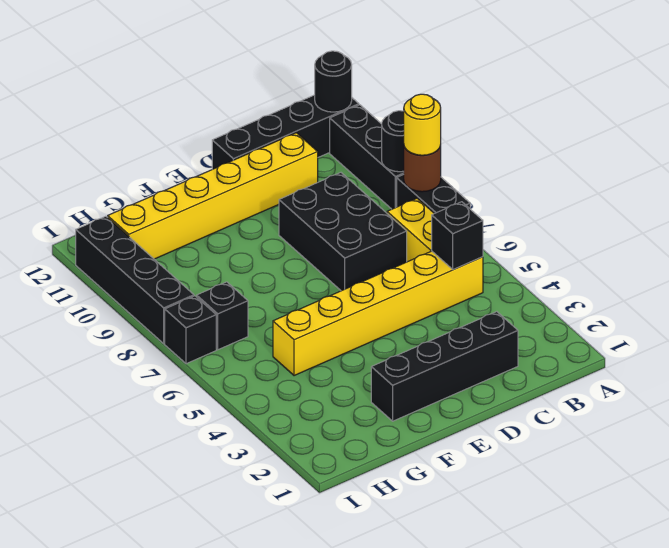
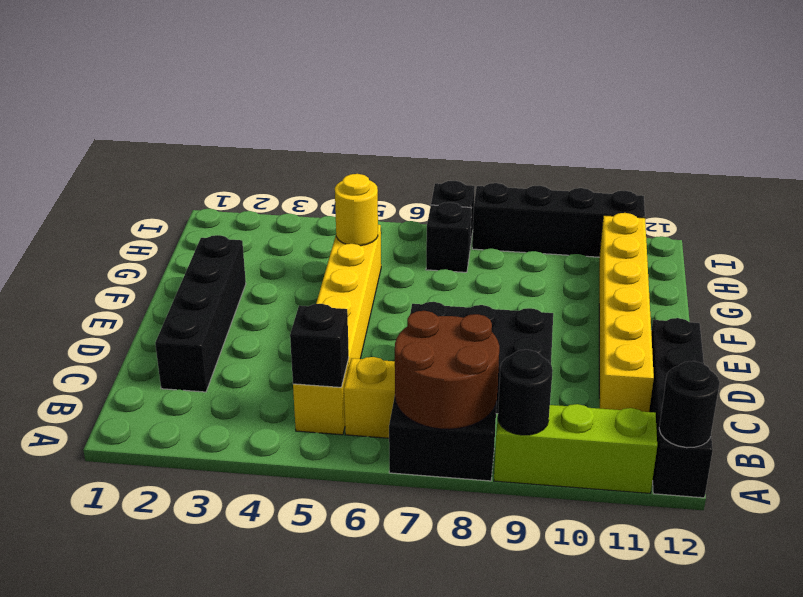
brown round brick A8 level 2 -> brown round brick A7:B8 level 2
yellow round brick A8 level 3 -> yellow round brick G5 level 2
black brick A9:A11 level 1 -> lime brick A9:A11 level 1

